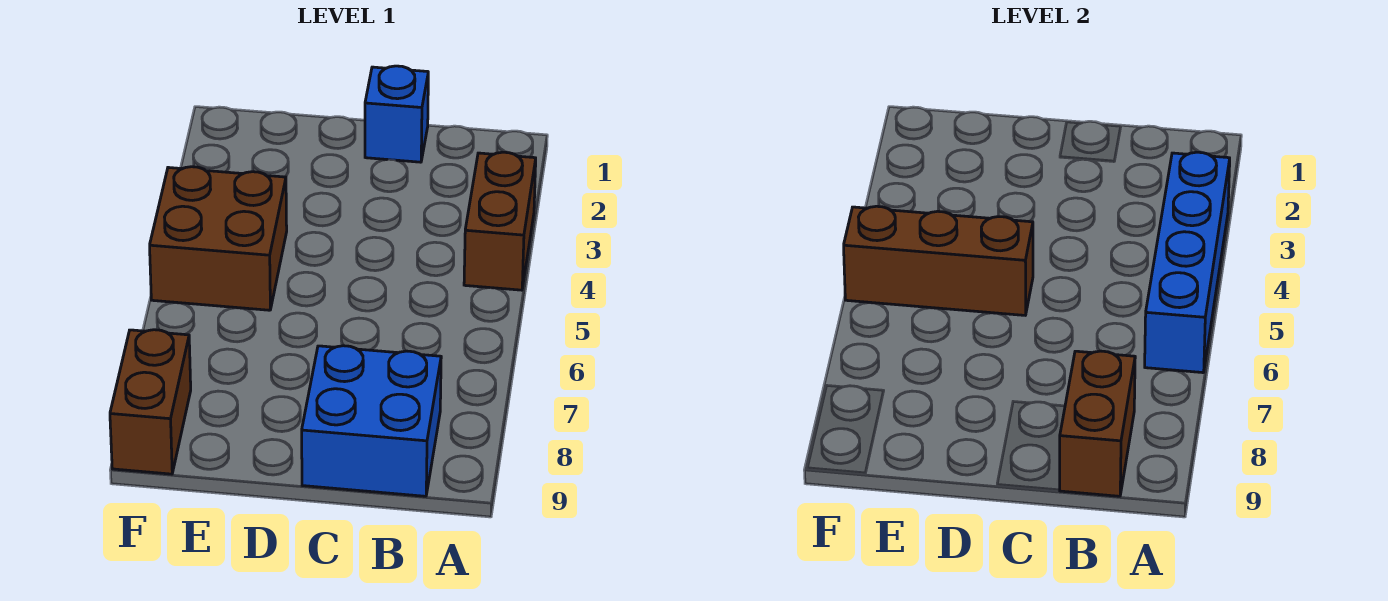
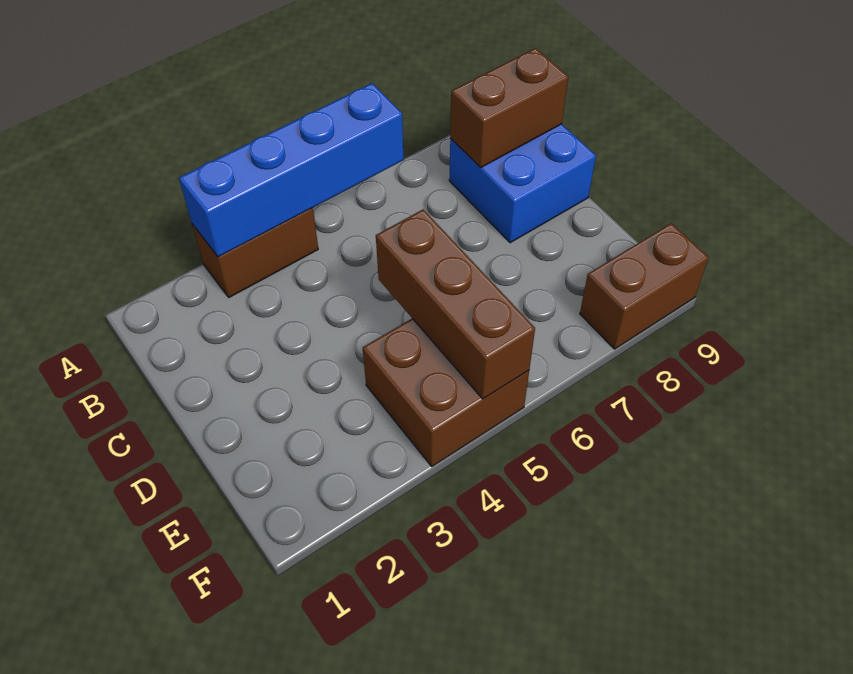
blue brick C1 level 1 -> none

